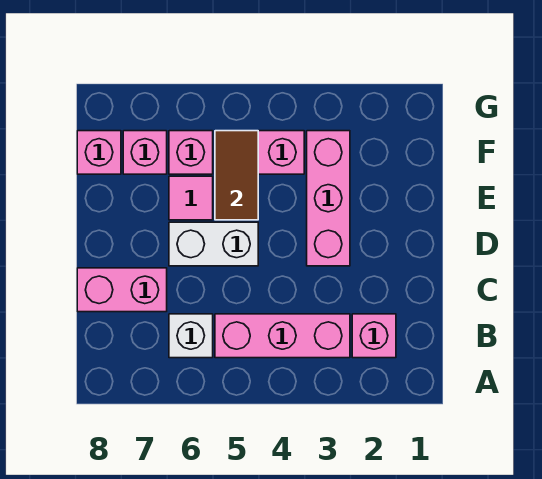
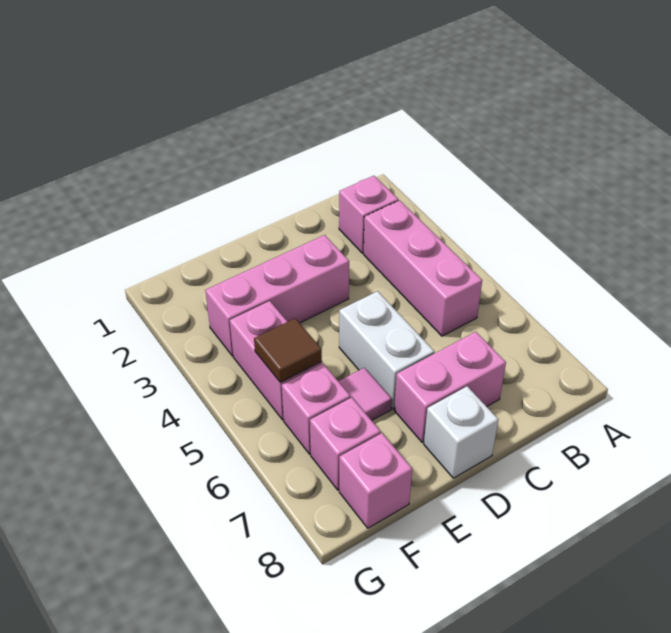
white brick B6 level 1 -> white brick D8 level 1
pink brick C7:C8 level 1 -> pink brick C7:D7 level 1
brown tile E5:F5 level 2 -> brown tile F5 level 2

